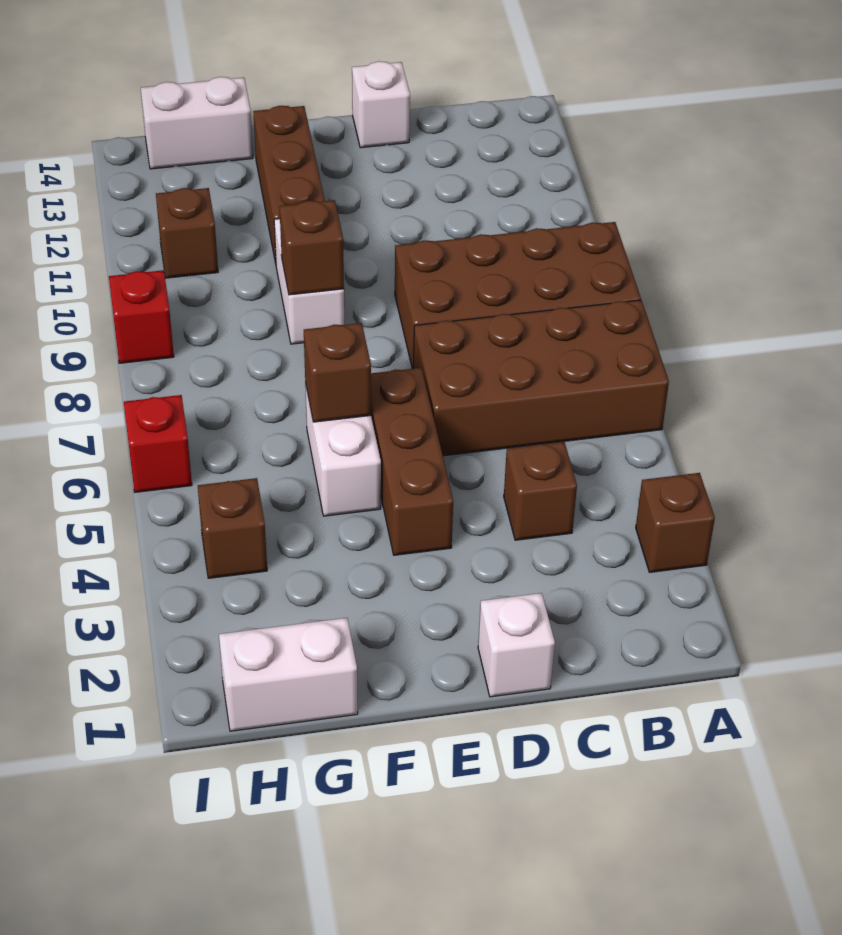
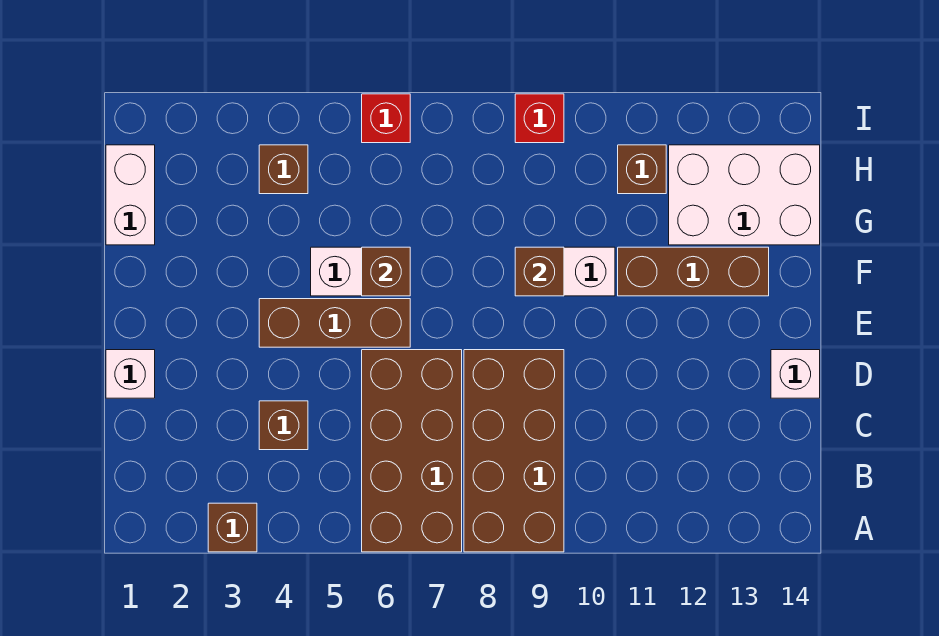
white brick G14:H14 level 1 -> white brick G12:H14 level 1

